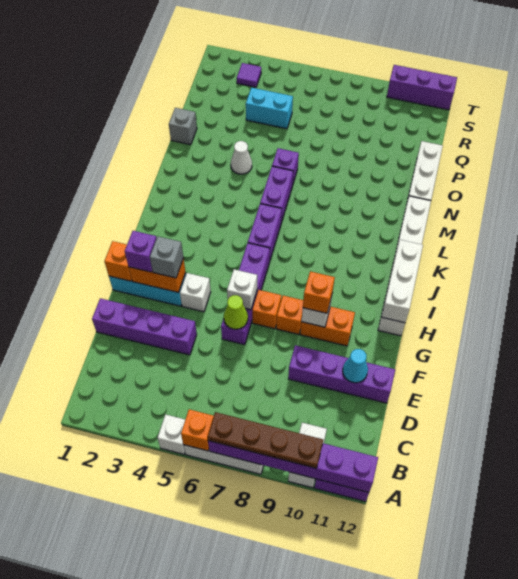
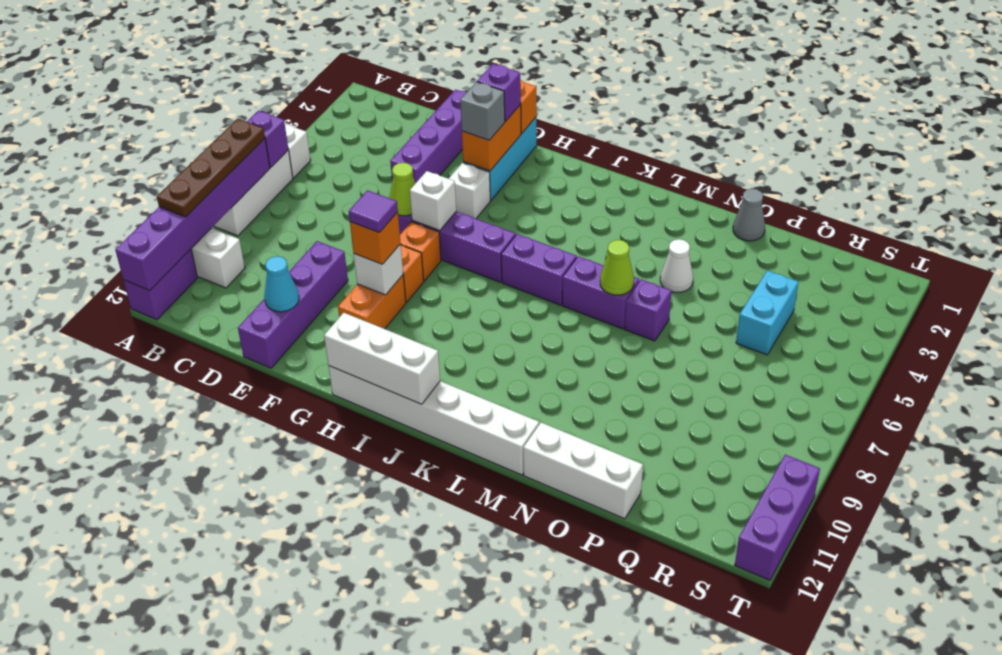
orange brick A6 level 2 -> purple brick A6 level 2
none -> lime cone M6 level 2
grey brick O1 level 1 -> grey cone O1 level 1
purple tile S3 level 1 -> purple tile G9 level 4

